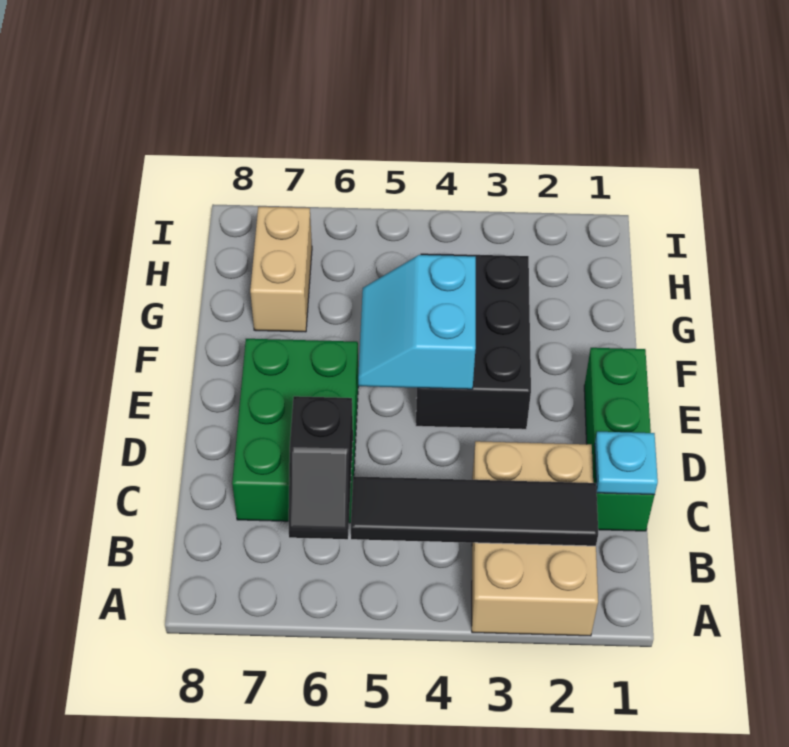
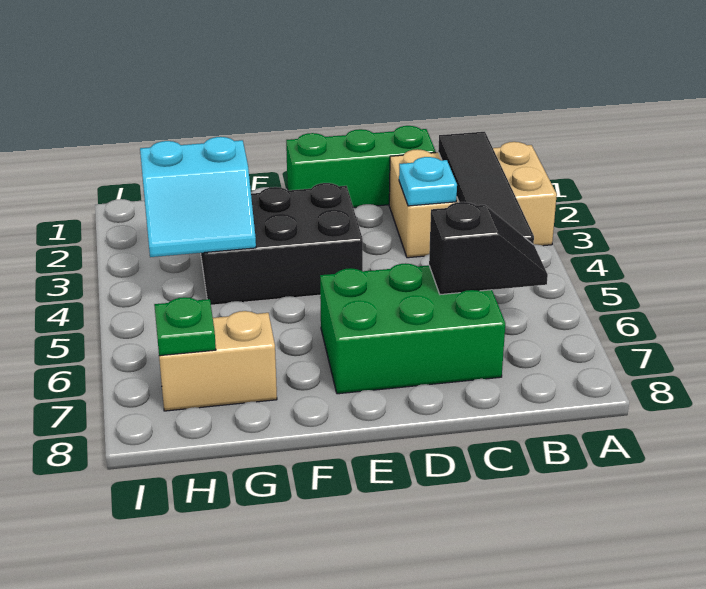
cyan plate C1 level 2 -> cyan plate C3 level 2
cyan slope E4:F5 level 2 top 4 -> cyan slope G3:H4 level 2 top 3
none -> green plate H7 level 2

